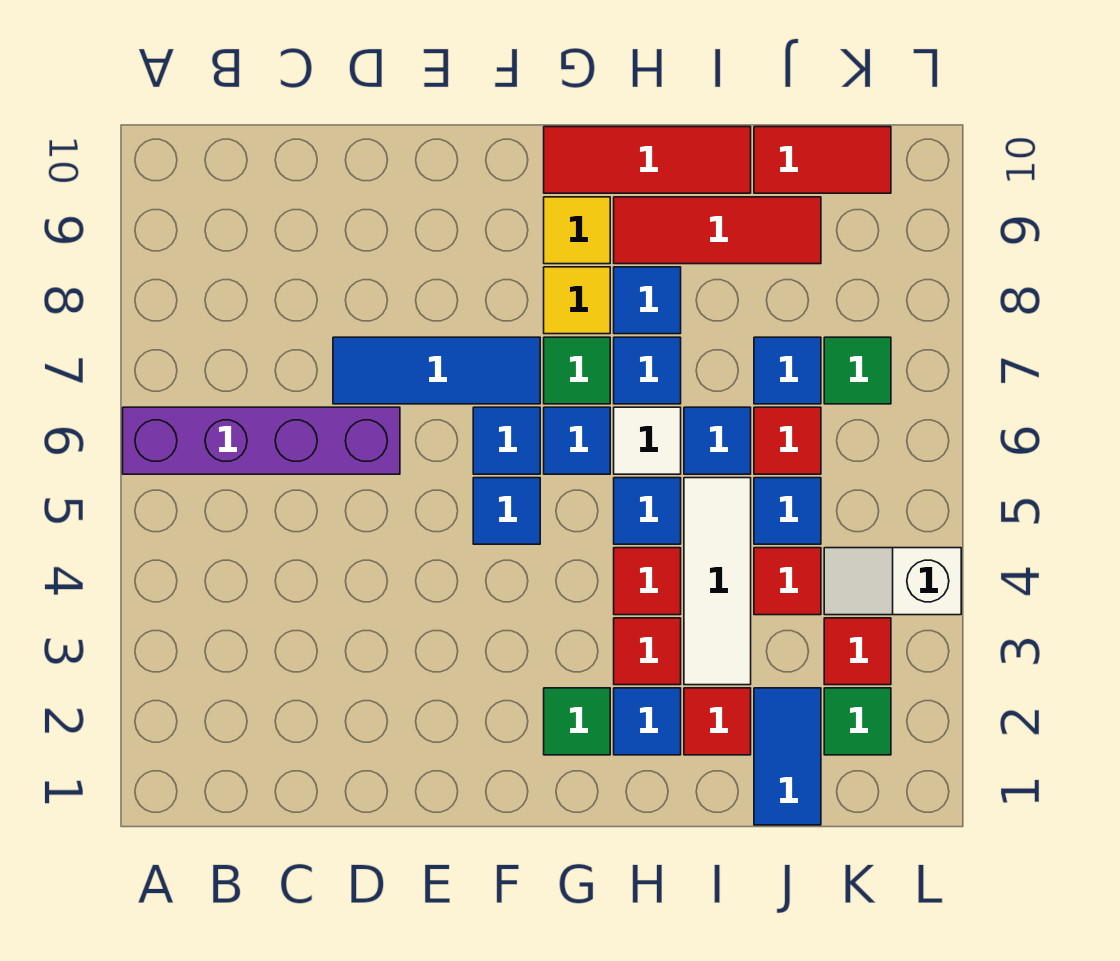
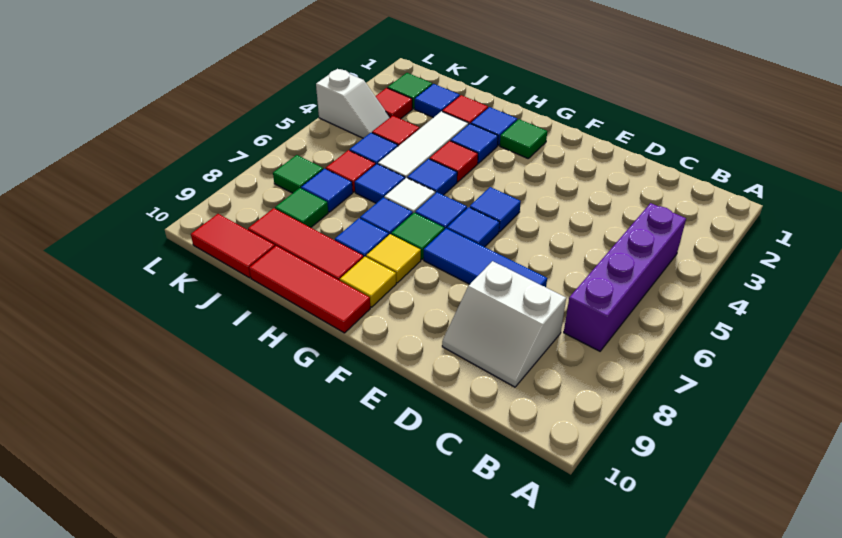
purple brick A6:D6 level 1 -> purple brick B4:B7 level 1
none -> white slope C8:D9 level 1 top 8
red tile H3 level 1 -> blue tile H3 level 1
blue tile J1:J2 level 1 -> blue tile J2 level 1
none -> green tile J8 level 1

